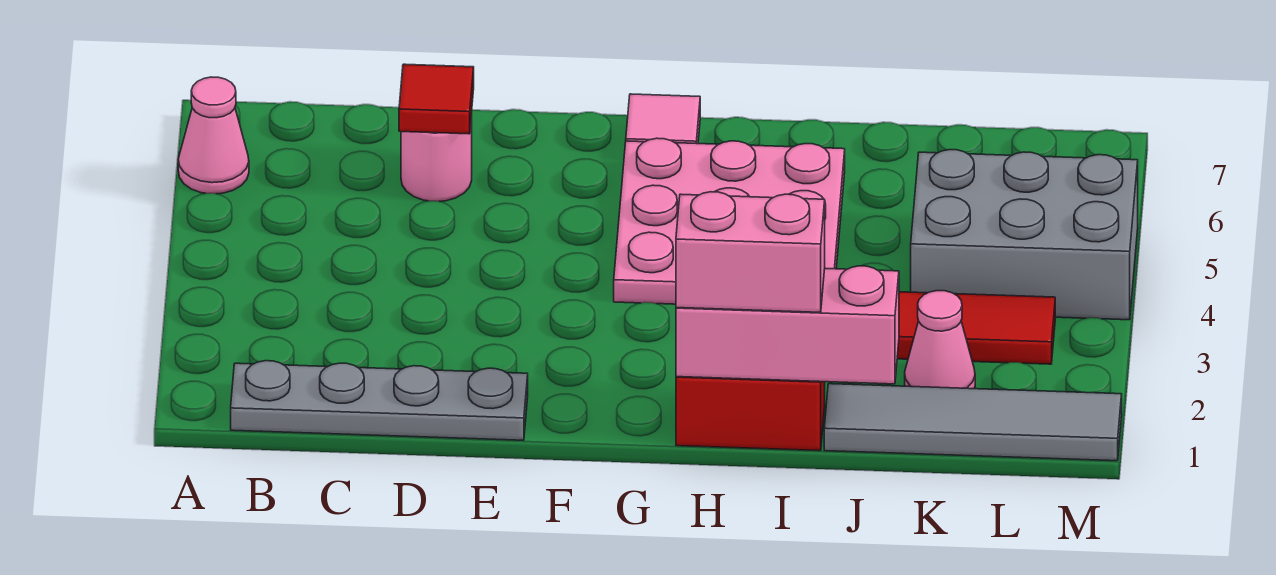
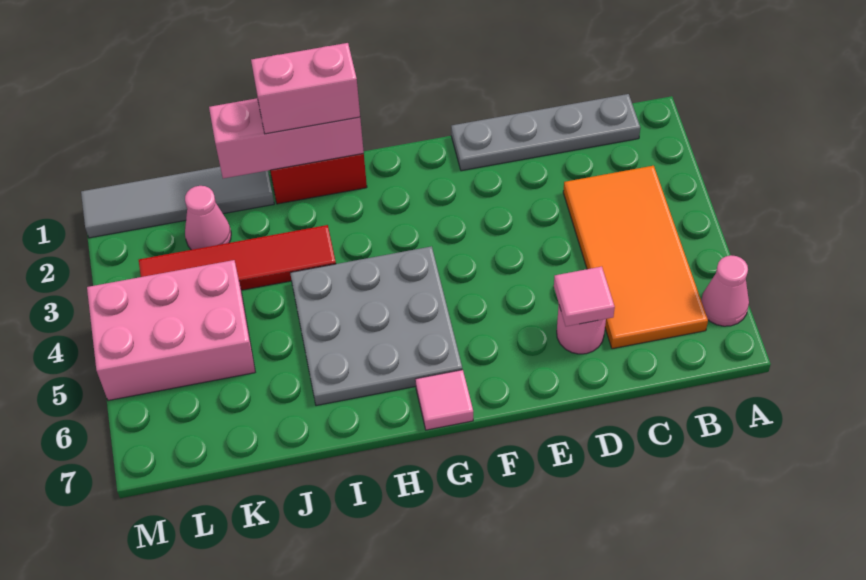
none -> orange tile B3:C6 level 1
red tile D6 level 2 -> pink tile D6 level 2
pink plate G4:I6 level 1 -> grey plate G4:I6 level 1
grey brick K4:M5 level 1 -> pink brick K4:M5 level 1

